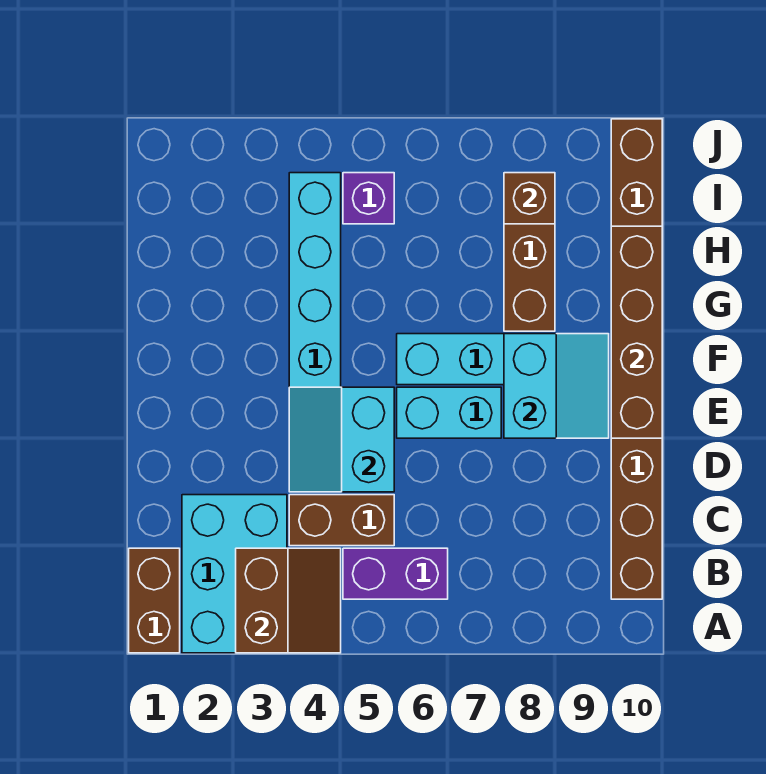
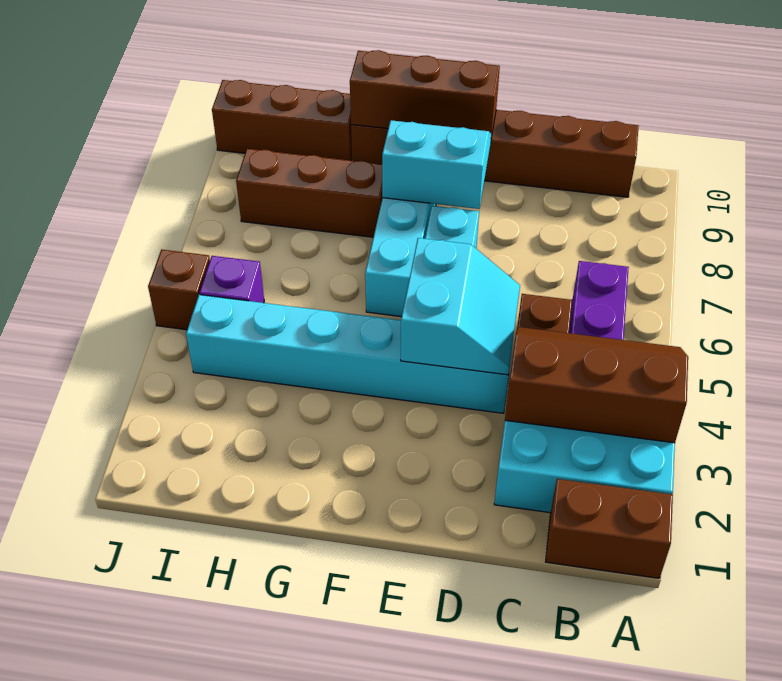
brown slope A3:B4 level 2 top 3 -> brown slope A3:C4 level 2 top 3
cyan slope D4:E5 level 2 top 5 -> cyan slope D4:E5 level 2 top E
brown brick E10:H10 level 2 -> brown brick E10:G10 level 2
brown brick I8 level 2 -> brown brick J5 level 1

